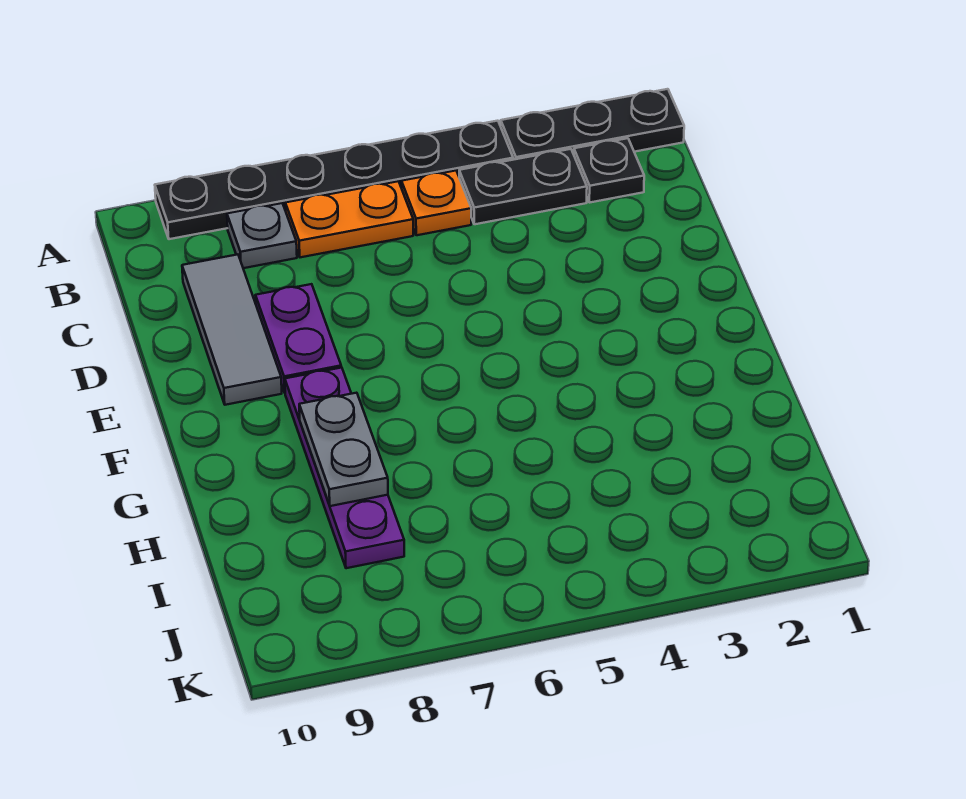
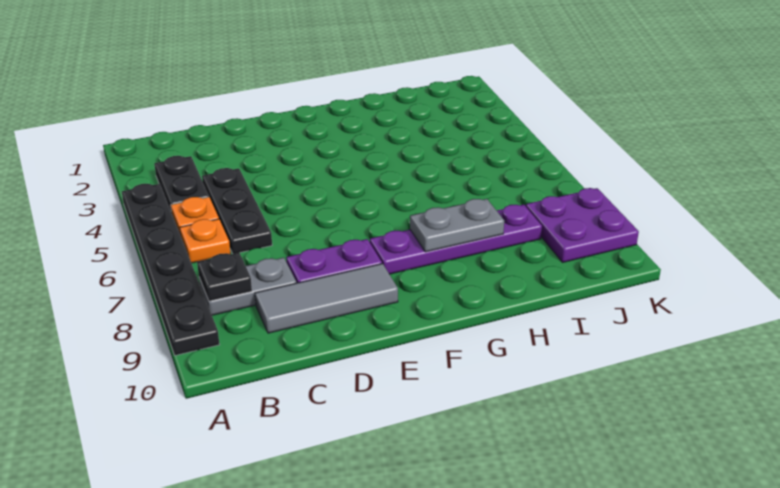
black plate A1:A3 level 1 -> black plate C4:C6 level 1
black plate B2 level 1 -> black plate B8 level 2
orange plate B6:B7 level 1 -> orange plate B6 level 1
grey plate B8 level 1 -> grey plate B8:C8 level 1
none -> purple plate J8:K9 level 1

